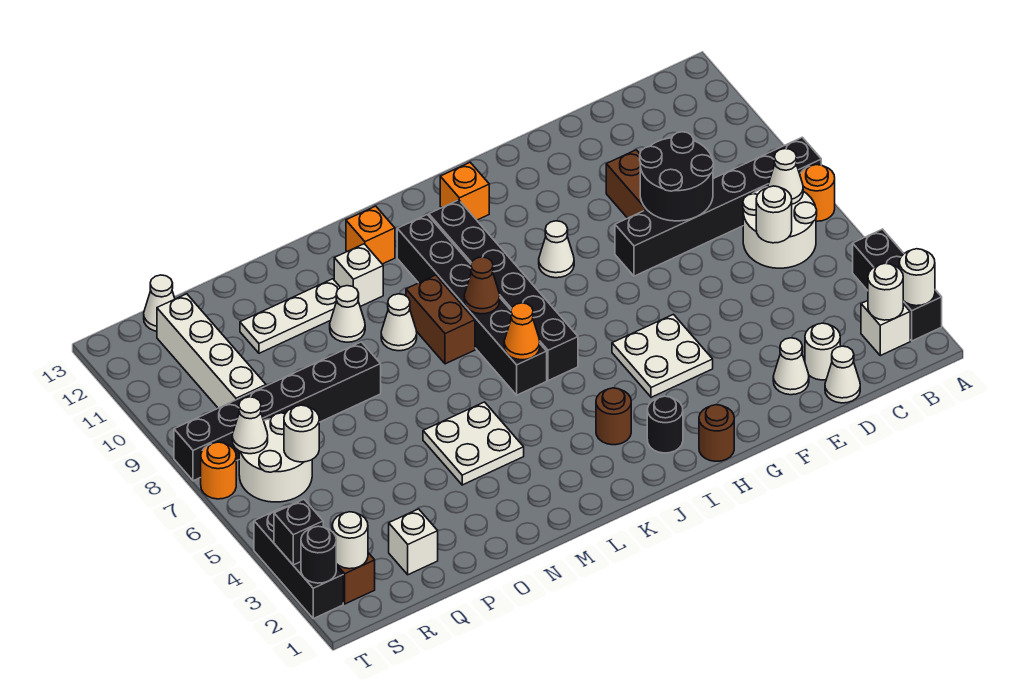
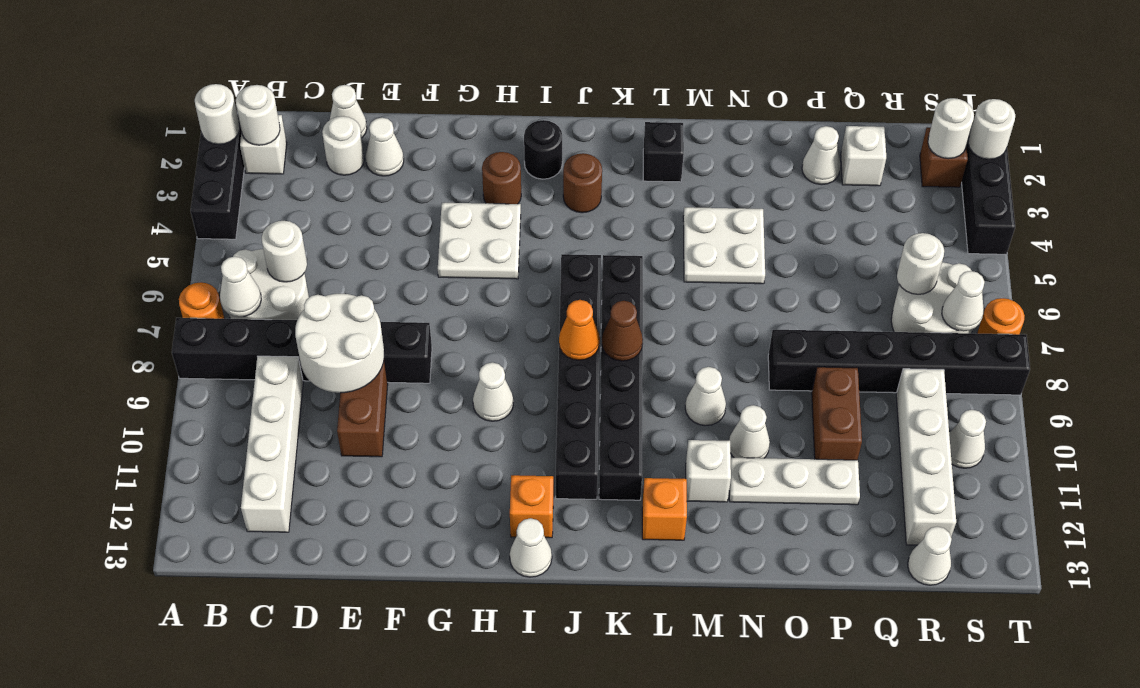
none -> white brick C9:C12 level 1
black round brick D8:E9 level 2 -> white round brick D8:E9 level 2
brown round brick H1 level 1 -> brown round brick H3 level 1
none -> white cone I13 level 1
orange cone K6 level 2 -> orange cone J8 level 2
brown brick L8:L9 level 1 -> brown brick P9:P10 level 1
none -> white cone P2 level 1
none -> white cone S10 level 1
black round brick T2 level 2 -> white round brick T2 level 2
black brick T3 level 2 -> black brick L2 level 1

